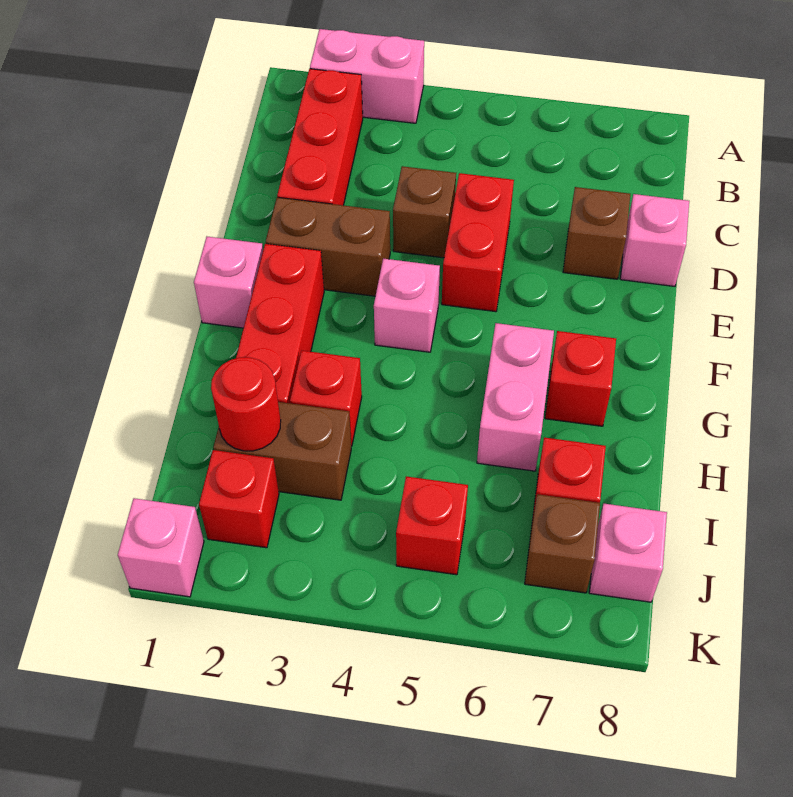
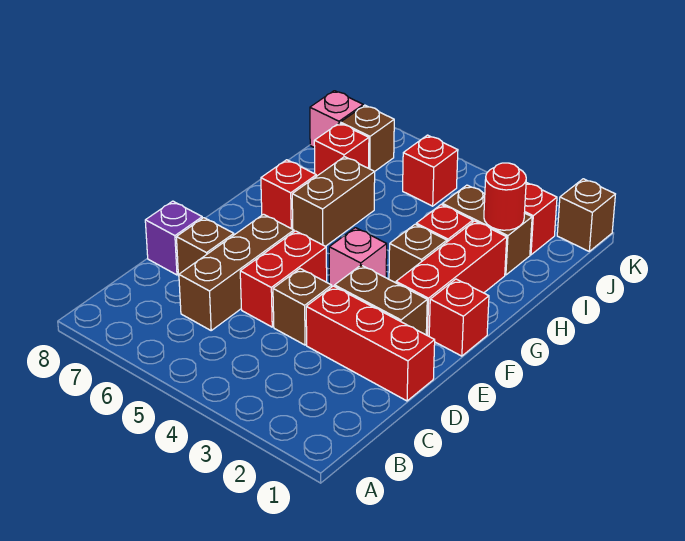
pink brick A2:A3 level 1 -> none
red brick B2:D2 level 1 -> red brick D1:D3 level 1
none -> brown brick C6:E6 level 1
pink brick D8 level 1 -> purple brick D8 level 1
pink brick F1 level 1 -> red brick F1 level 1
none -> brown brick G3 level 1
pink brick G6:H6 level 1 -> brown brick G6:H6 level 1
pink brick K1 level 1 -> brown brick K1 level 1

